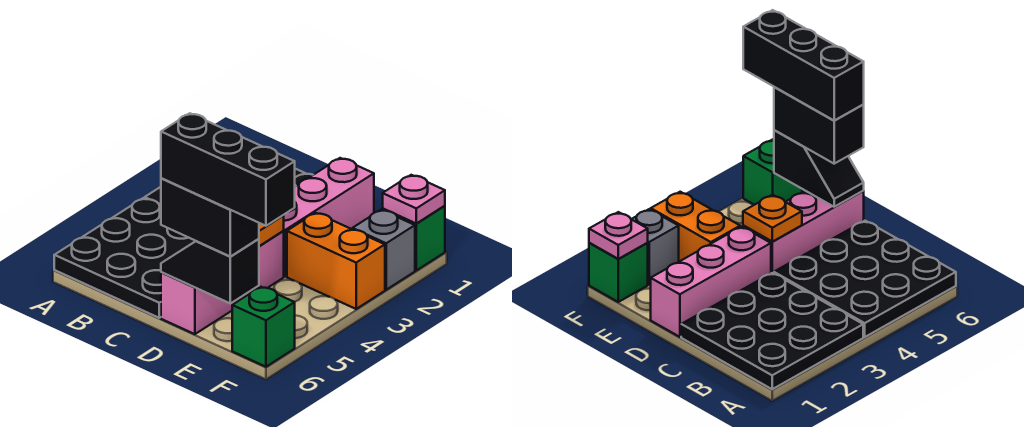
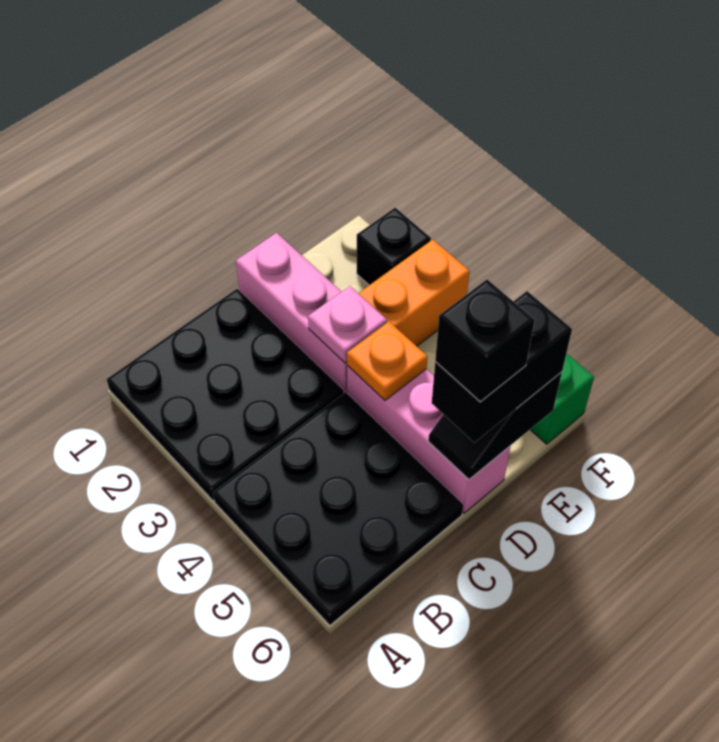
black brick D6:F6 level 4 -> black brick D6 level 4
green brick F1 level 1 -> none
pink plate F1 level 2 -> pink plate D3 level 2
grey brick F2 level 1 -> black brick F2 level 1

